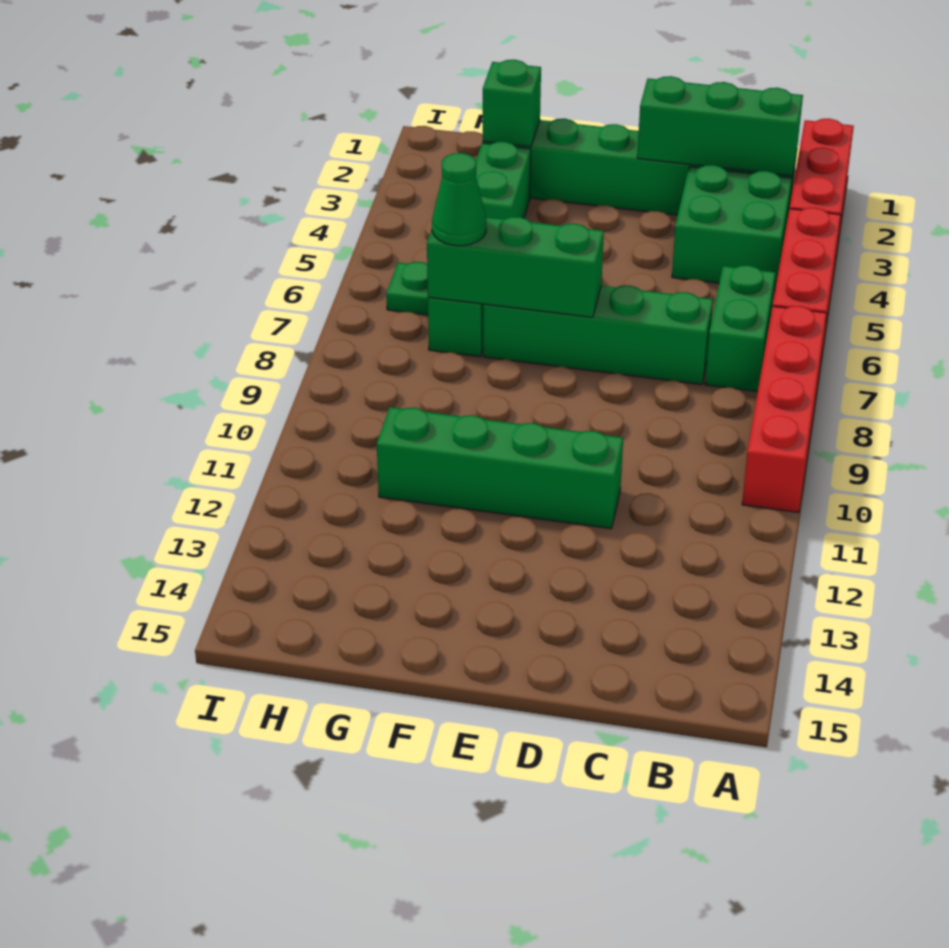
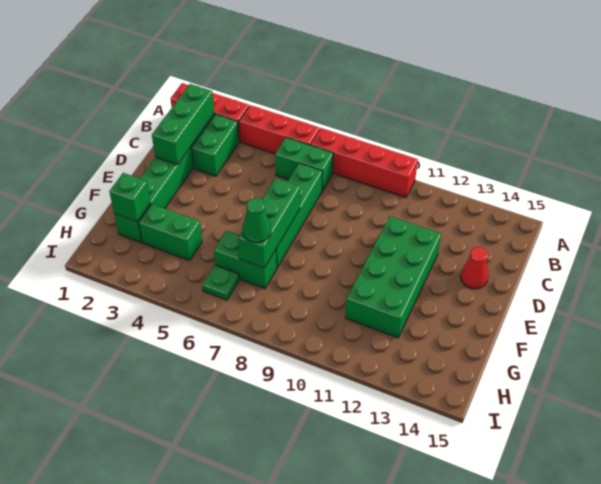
green brick B3:C4 level 1 -> green brick B3:C3 level 1
green brick D11:G11 level 1 -> green brick D11:G12 level 1
none -> red cone D14 level 1

